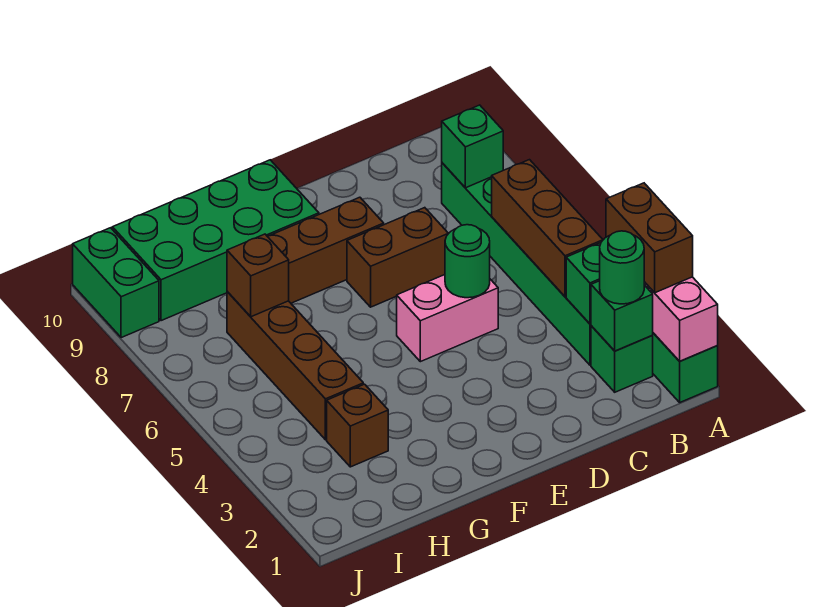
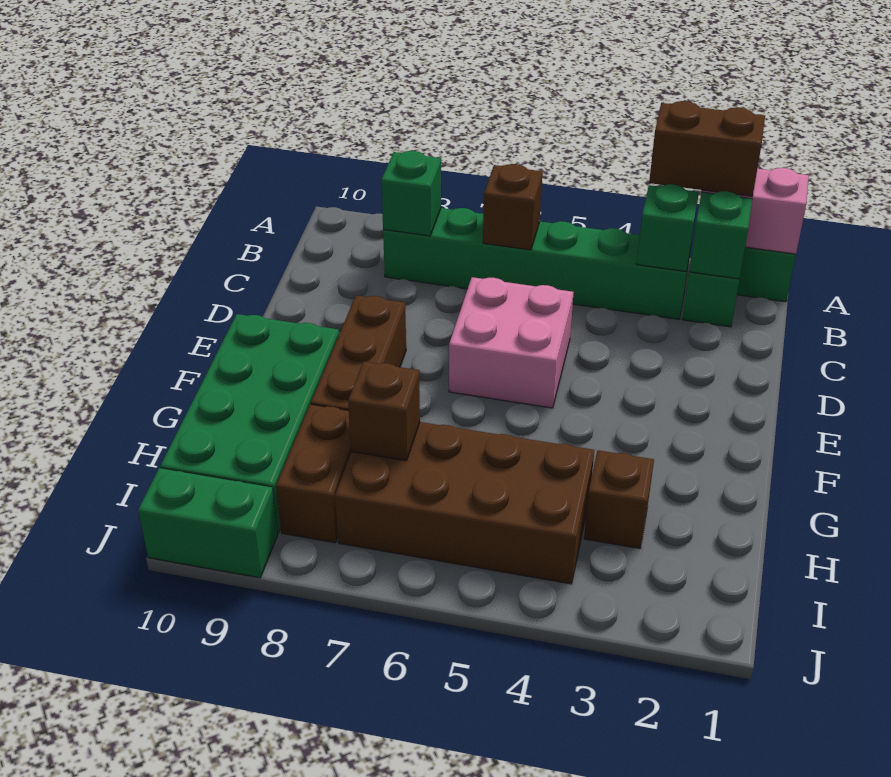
green round brick B2 level 3 -> none
brown brick B4:B6 level 2 -> brown brick B6 level 2
pink brick D5:E5 level 1 -> pink brick D5:E6 level 1
green round brick D5 level 2 -> none
brown brick D7:E7 level 1 -> brown brick H8:I8 level 1
brown brick H4:H7 level 1 -> brown brick H4:I7 level 1

